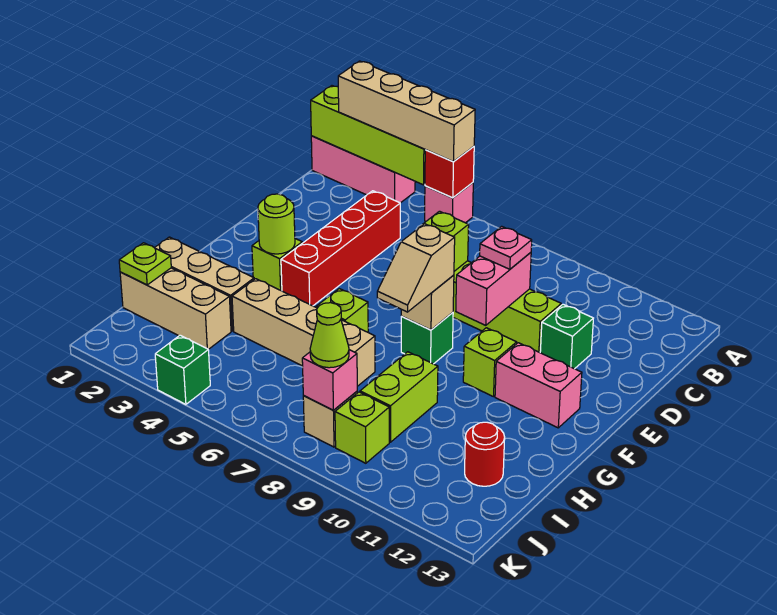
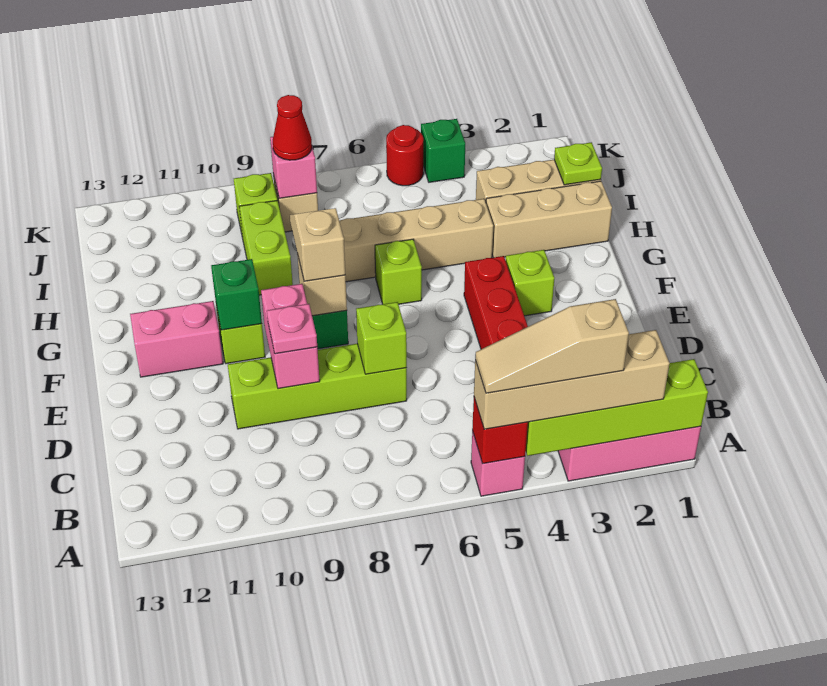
none -> tan slope A3:A5 level 4 top 3
green brick D11 level 1 -> green brick F10 level 2
lime round brick F3 level 2 -> none
red round brick I12 level 1 -> red round brick K5 level 1
lime cone J8 level 3 -> red cone J8 level 3

